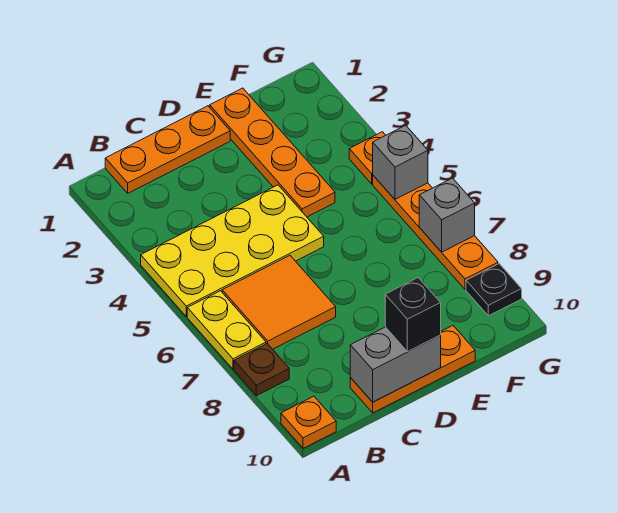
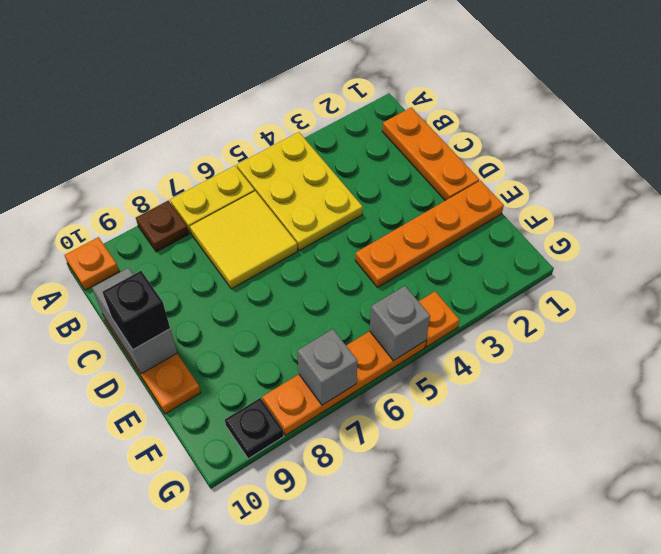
yellow plate A4:D5 level 1 -> yellow plate A4:C5 level 1
orange tile B6:C7 level 1 -> yellow tile B6:C7 level 1

